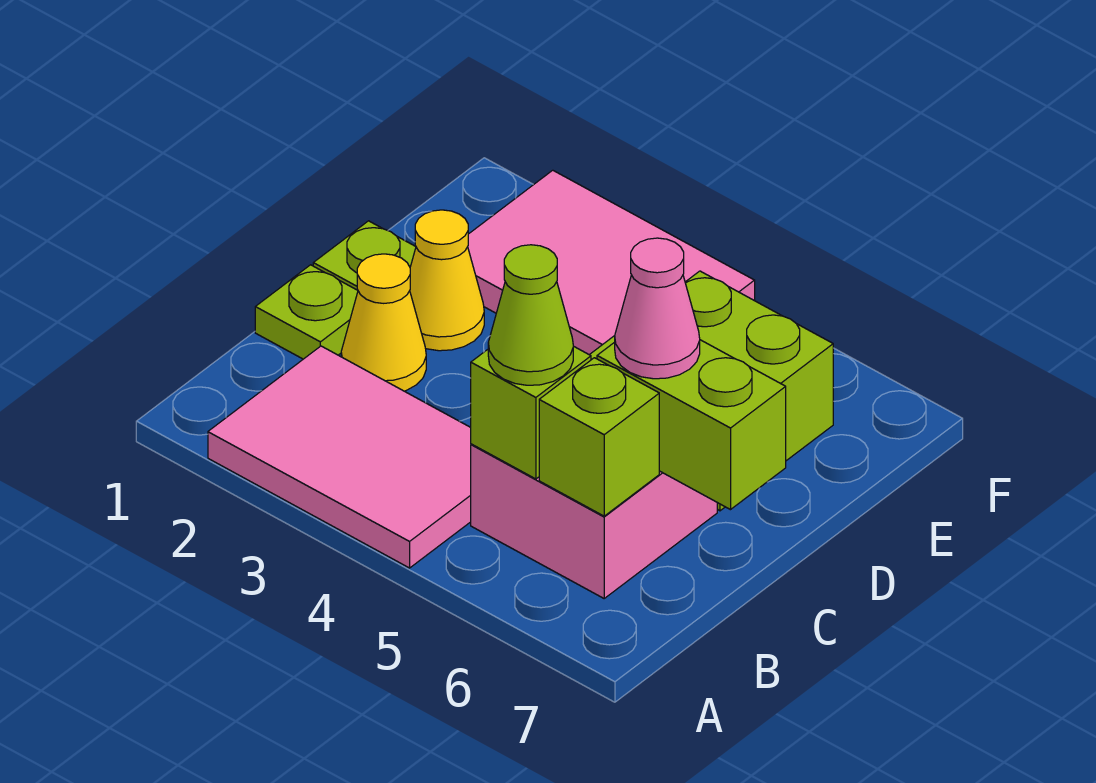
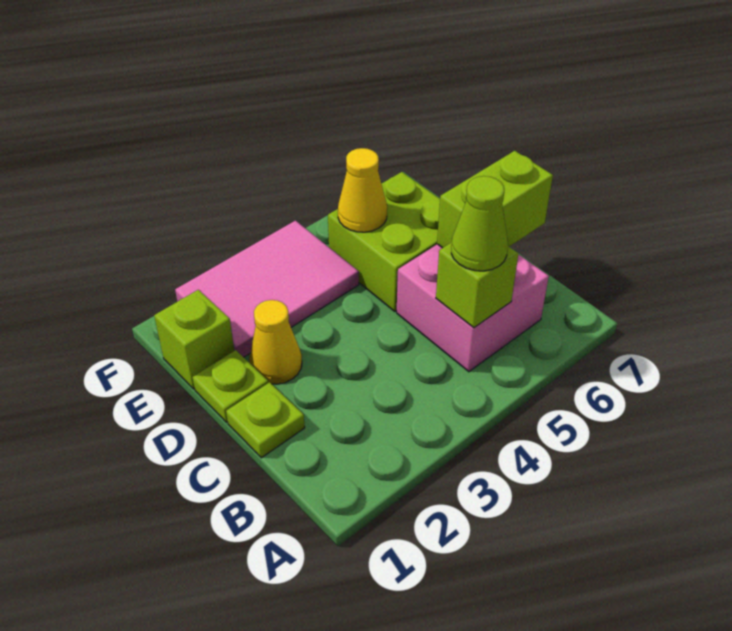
pink tile A2:B4 level 1 -> none
lime brick B6 level 2 -> lime brick E1 level 1
yellow cone C2 level 1 -> yellow cone E5 level 2
pink cone C6 level 3 -> none

